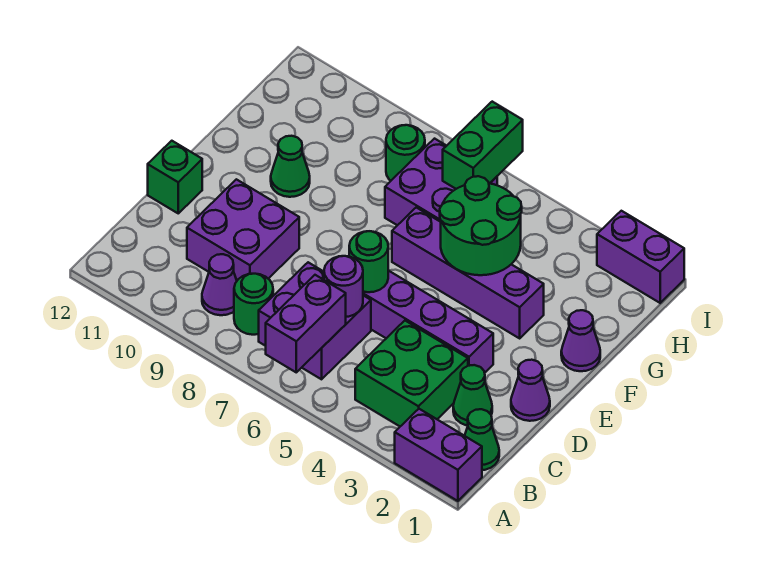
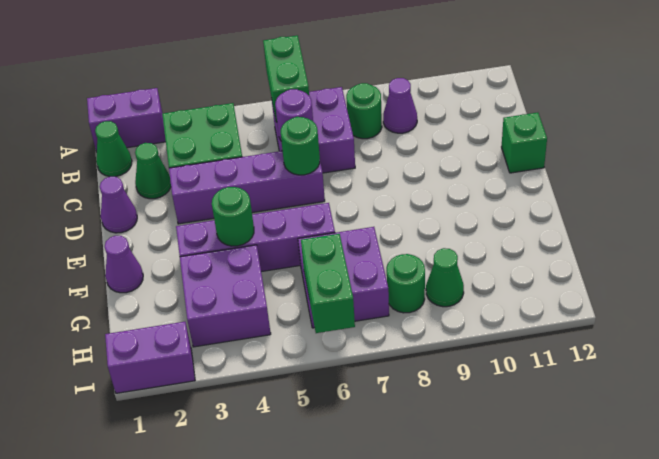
purple brick A6:B6 level 2 -> green brick A6:B6 level 2
purple brick C9:D10 level 1 -> purple brick G3:H4 level 1
green round brick F4:G5 level 2 -> green round brick F4 level 2
green cone F10 level 1 -> green cone H9 level 1

